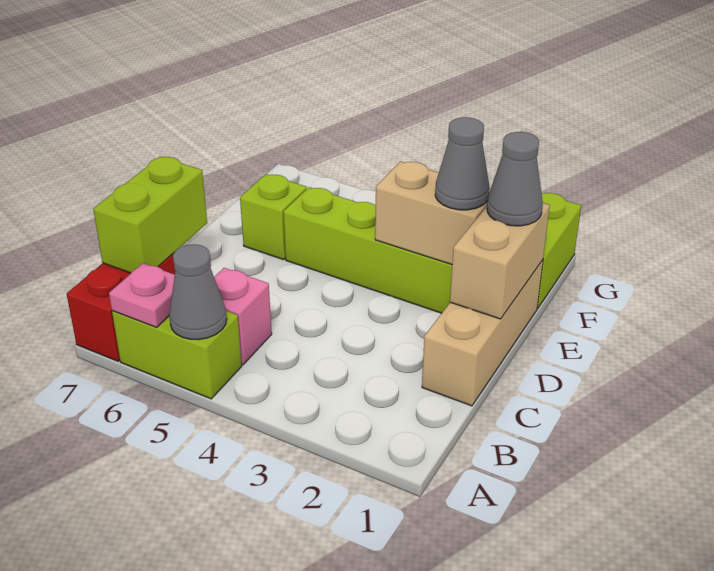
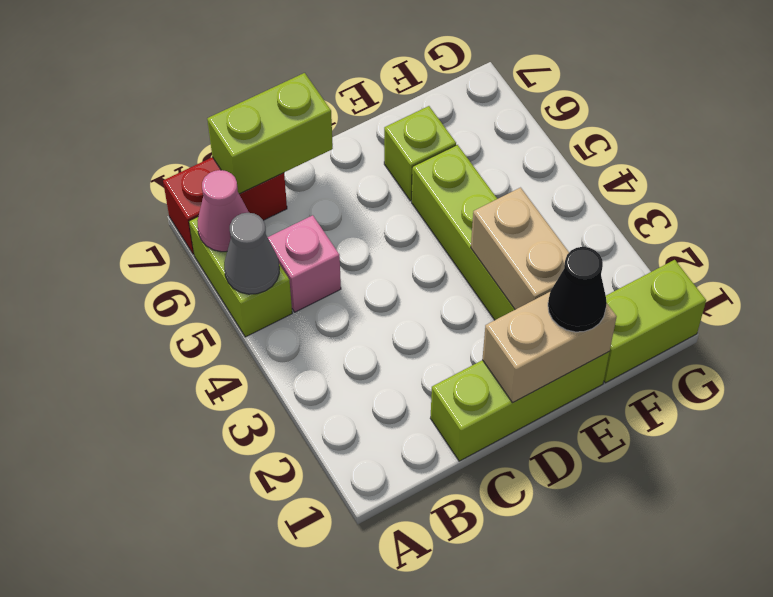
pink plate A6 level 2 -> pink cone A6 level 2
tan brick C1:E1 level 1 -> lime brick C1:E1 level 1
grey cone E1 level 3 -> black cone E1 level 3
grey cone E2 level 3 -> none

